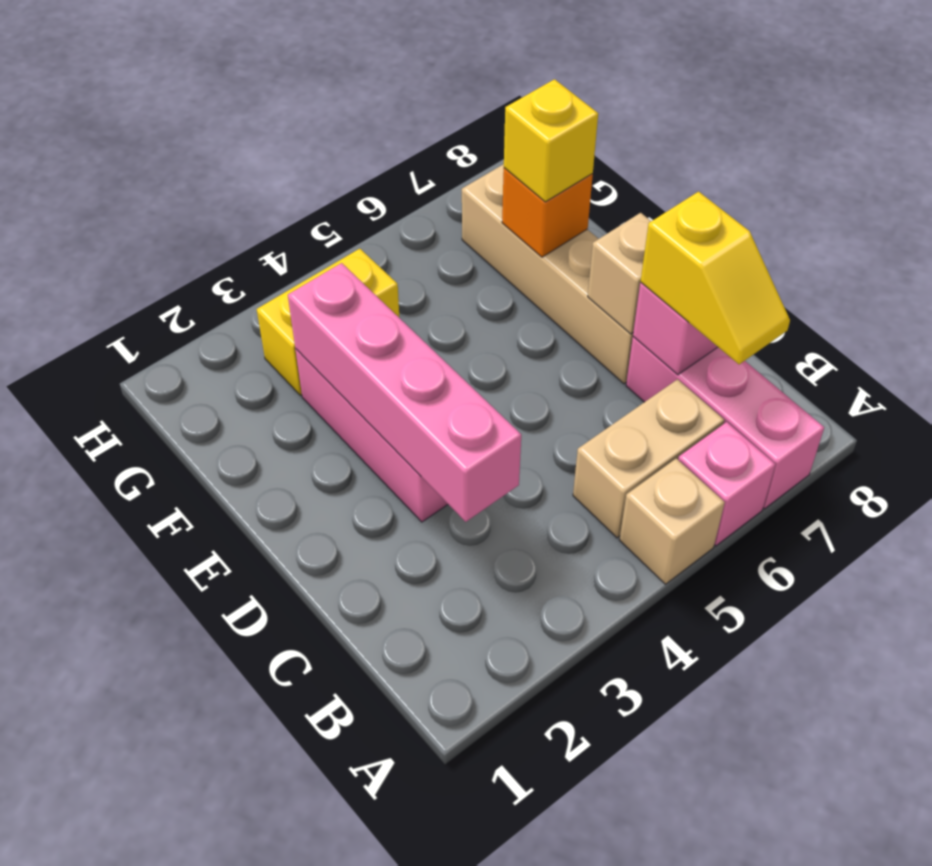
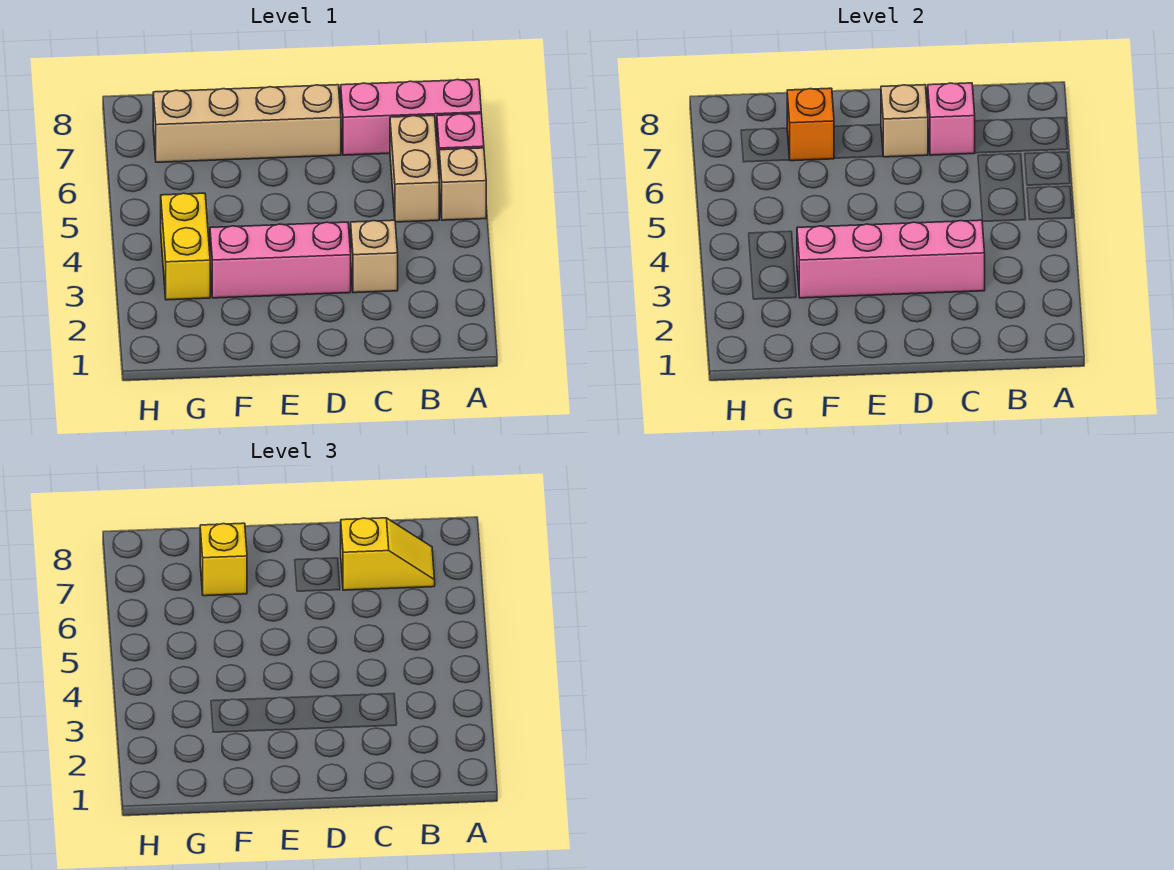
none -> tan brick C3 level 1

